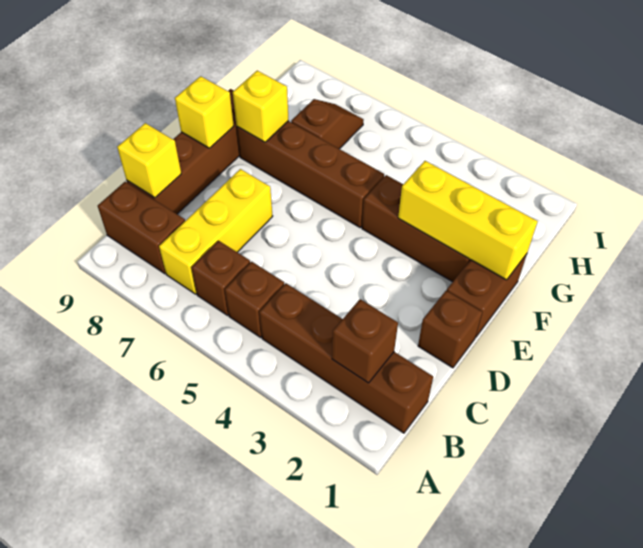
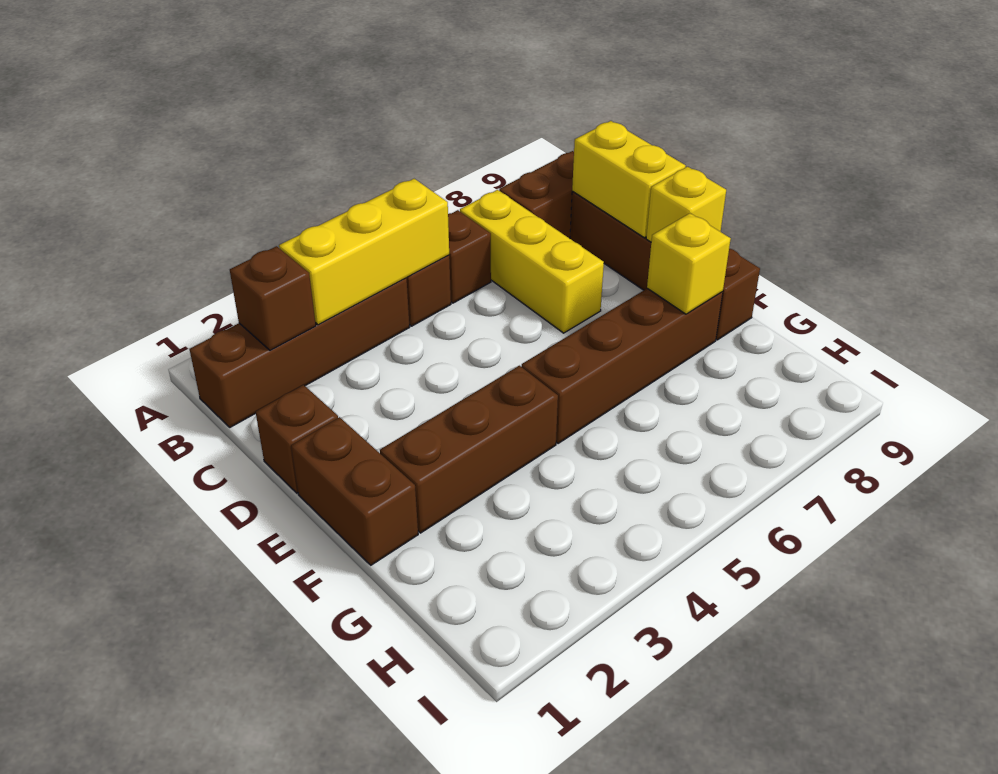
yellow brick C9 level 2 -> yellow brick C9:D9 level 2
yellow brick F1:F3 level 2 -> yellow brick B3:B5 level 2
brown slope G7:H7 level 1 top G -> none

